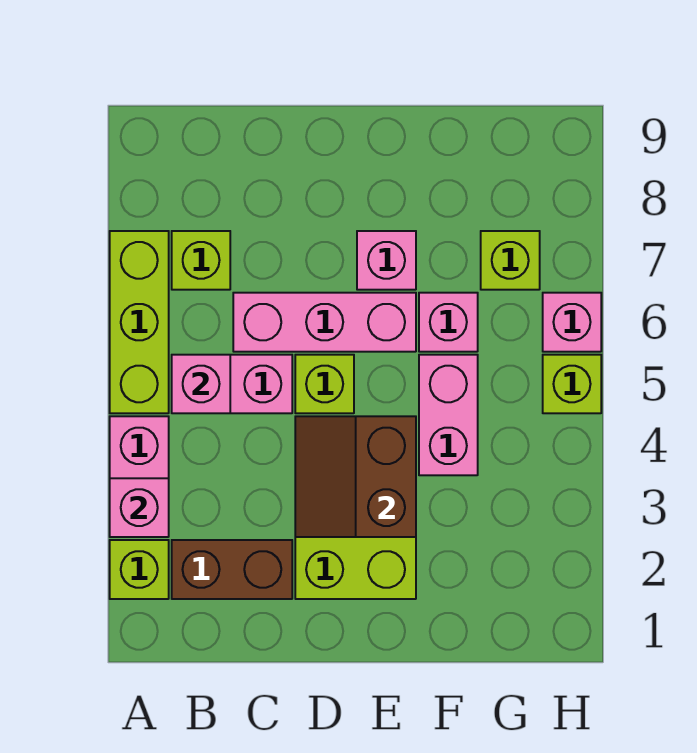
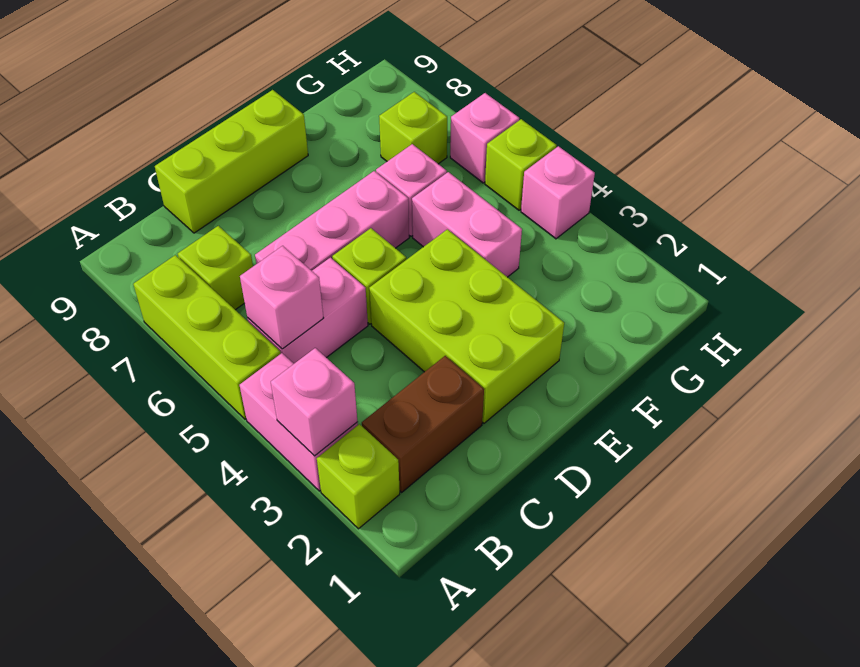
none -> lime brick C9:E9 level 1
brown slope D3:E4 level 2 top E -> none
pink brick E7 level 1 -> pink brick H4 level 1

